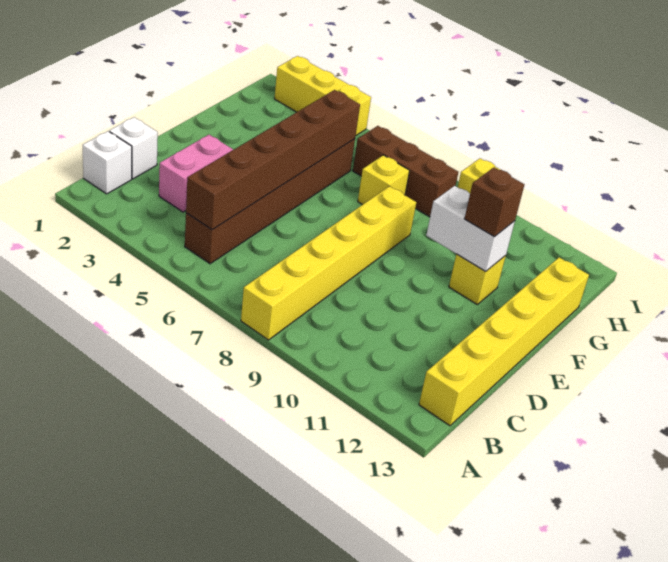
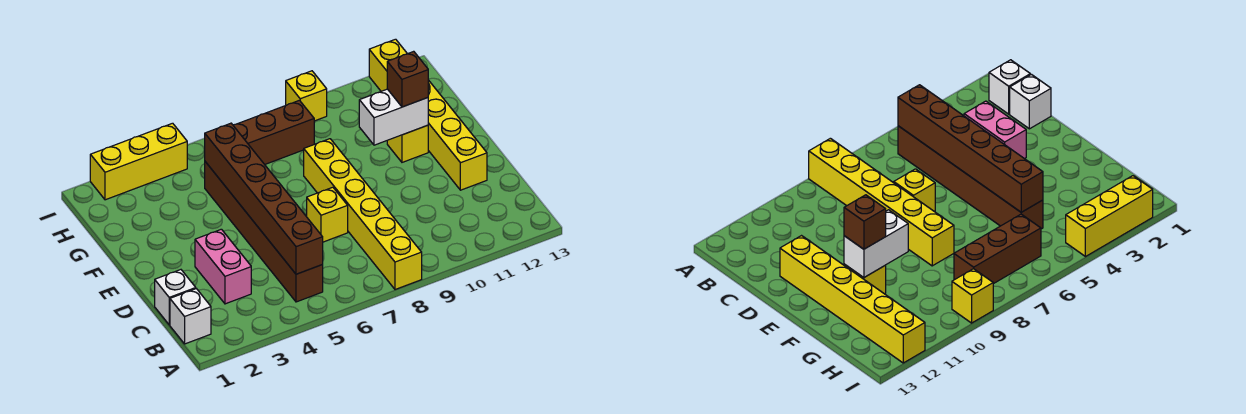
yellow brick B13:G13 level 1 -> yellow brick D12:I12 level 1
yellow brick G7 level 1 -> yellow brick D7 level 1

